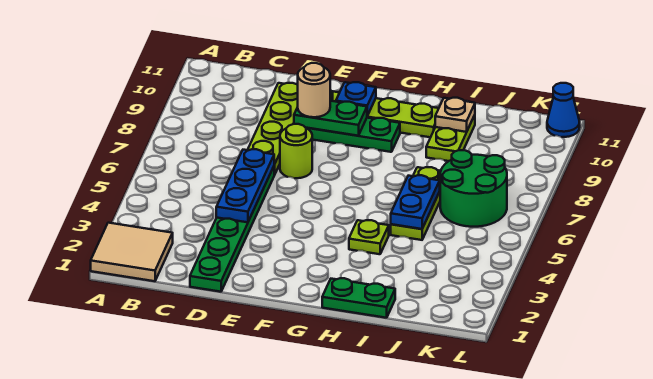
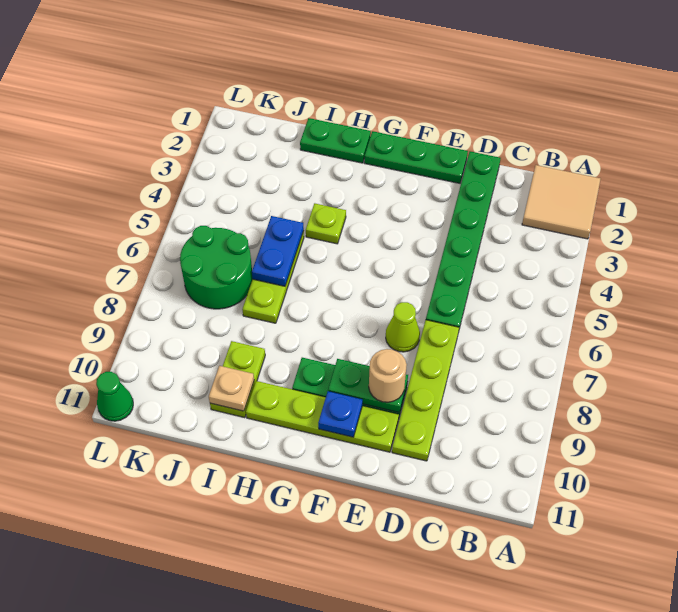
blue plate D4:D6 level 2 -> none
none -> green plate E1:G1 level 1
lime round brick E7 level 1 -> lime cone E7 level 1
blue cone L11 level 1 -> green cone L11 level 1

